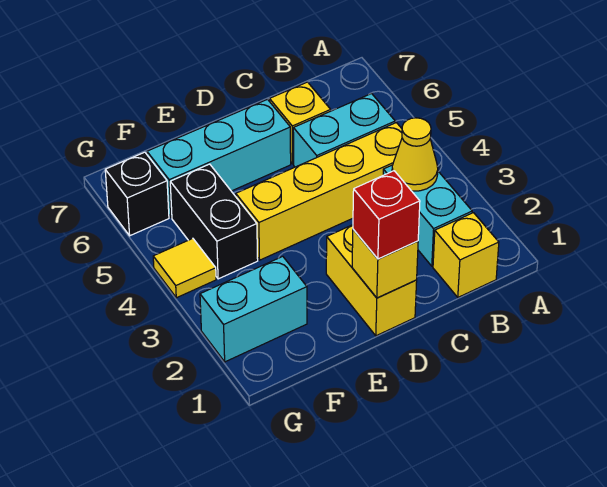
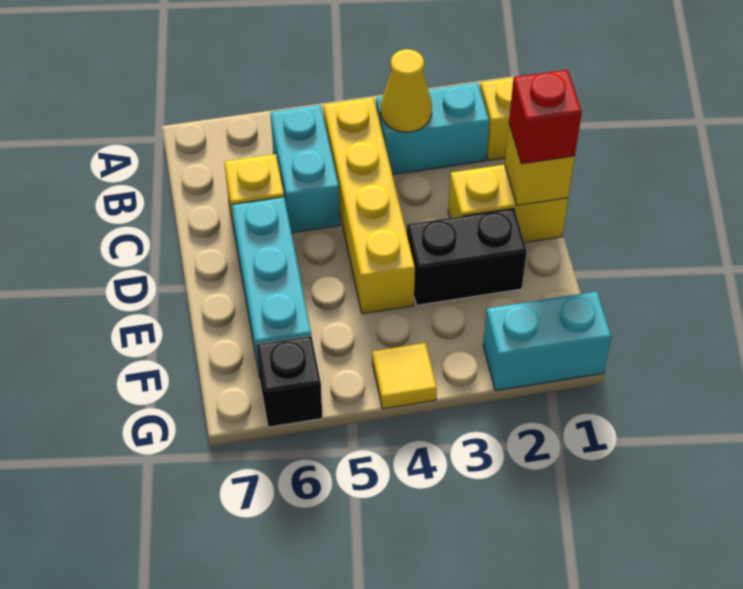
cyan brick F2:G2 level 1 -> cyan brick G1:G2 level 1
black brick F4:F5 level 1 -> black brick E2:E3 level 1

